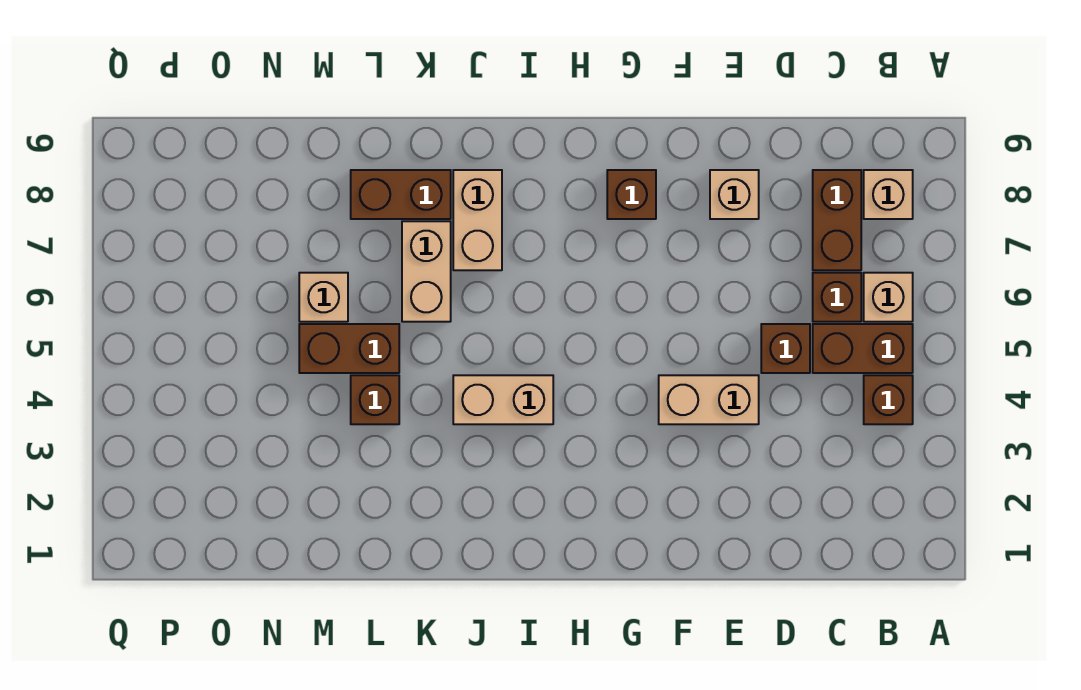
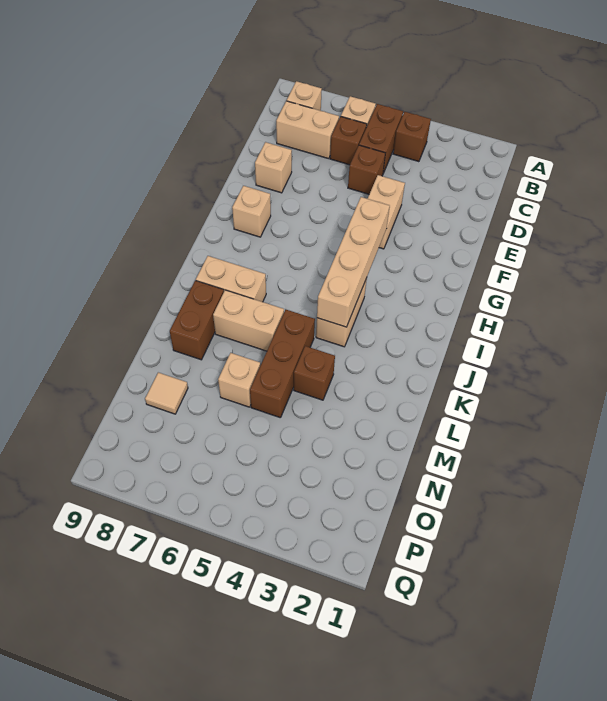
brown brick C7:C8 level 1 -> tan brick C7:C8 level 1
none -> tan brick G4:J4 level 2
brown brick G8 level 1 -> tan brick G8 level 1
brown brick L5:M5 level 1 -> brown brick K5:M5 level 1
none -> tan tile N8 level 1

